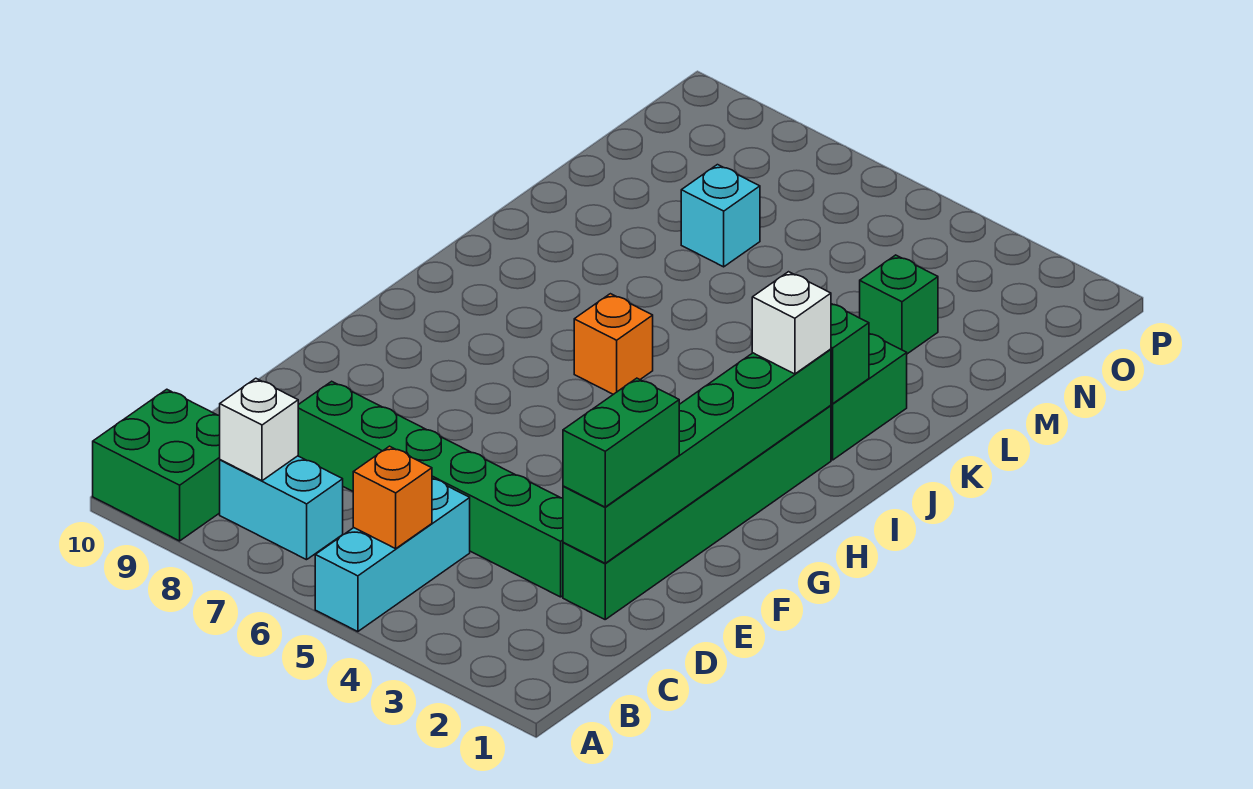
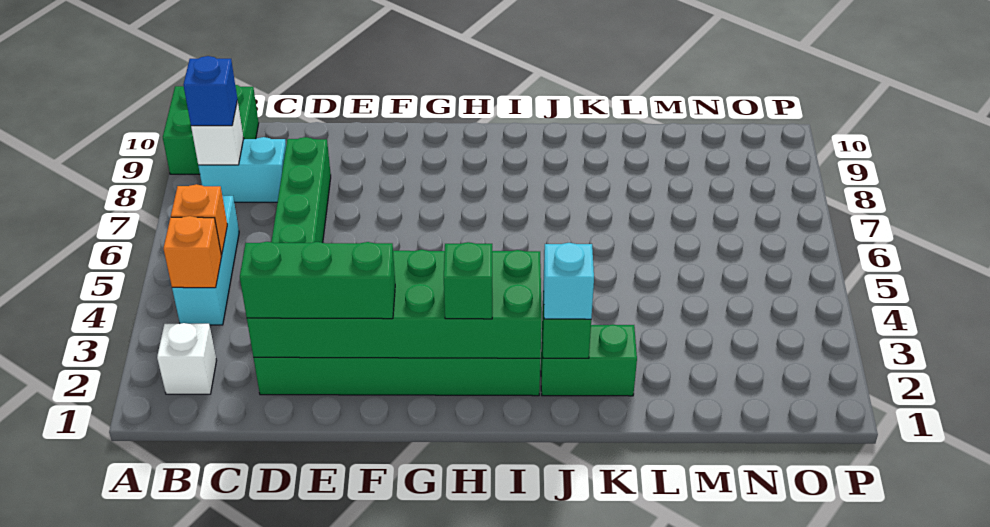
cyan brick A5:C5 level 1 -> cyan brick B4:B6 level 1
cyan brick B7:B8 level 1 -> cyan brick B8:C8 level 1
none -> blue brick B8 level 3
green brick D2:I2 level 2 -> green brick D2:I3 level 2
green brick D2:E2 level 3 -> green brick D2:F2 level 3
white brick I2 level 3 -> white brick B2 level 1
orange brick I6 level 1 -> orange brick B4 level 2
green brick M3 level 1 -> green brick H2 level 3
cyan brick M7 level 1 -> cyan brick J2 level 3

